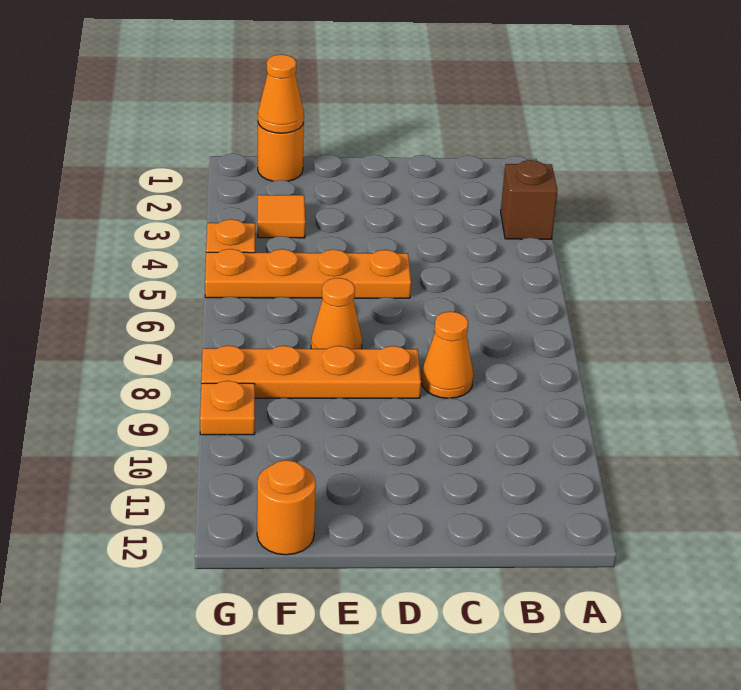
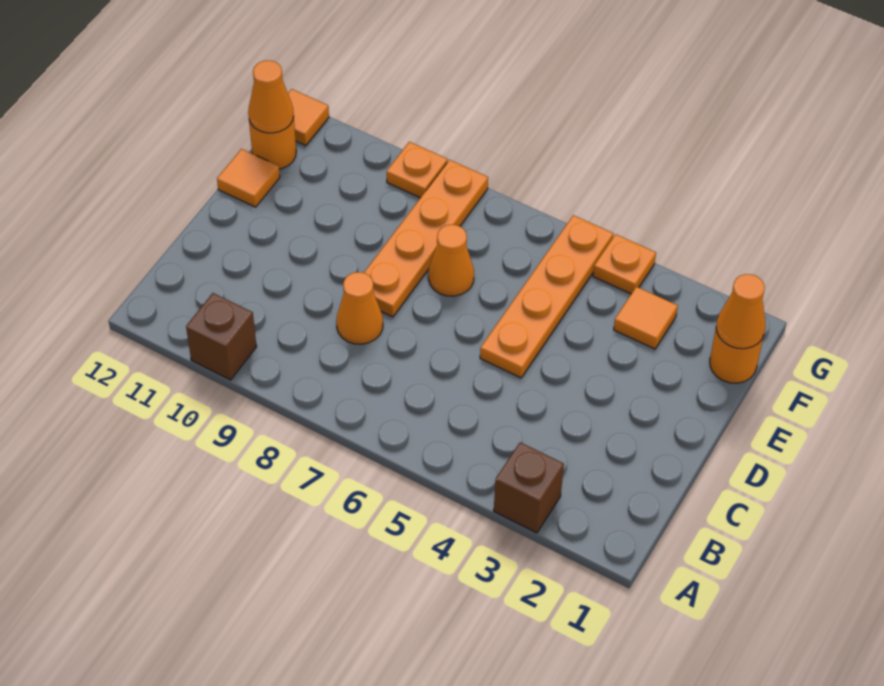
none -> brown brick A10 level 1
none -> orange tile E12 level 1
none -> orange cone F12 level 2
none -> orange tile G12 level 1

